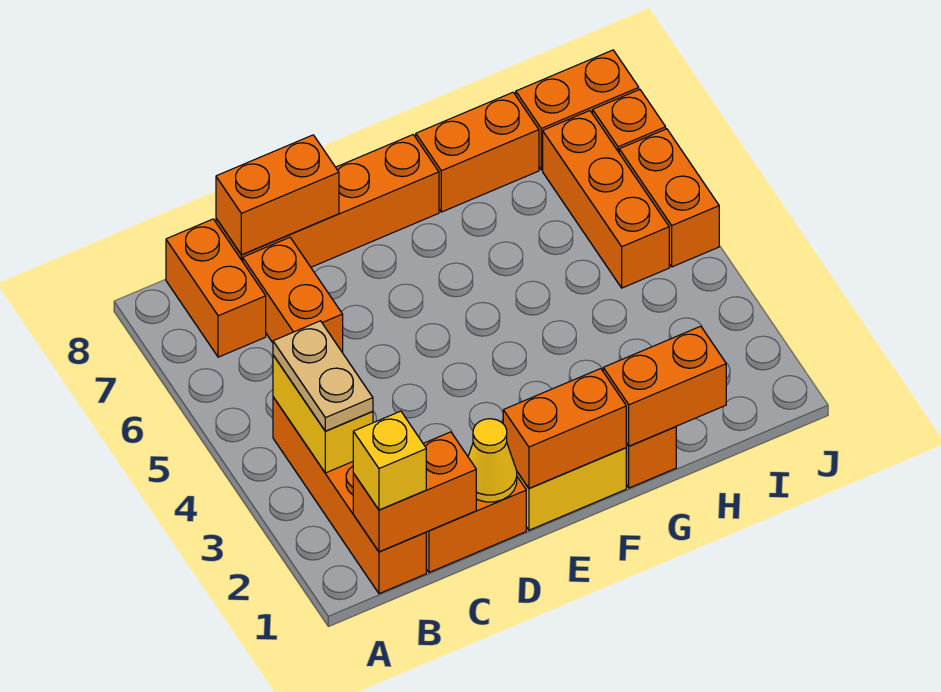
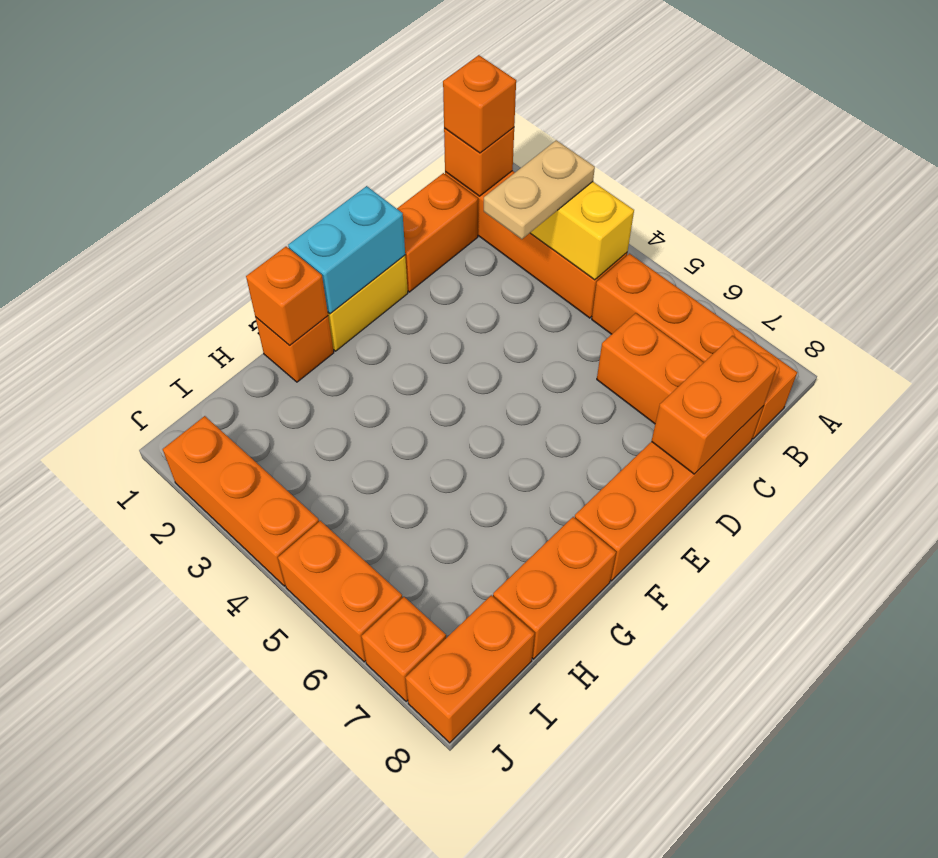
orange brick B1:C1 level 2 -> orange brick B1 level 2
yellow brick B1 level 3 -> orange brick B1 level 3
tan plate B3:B4 level 3 -> tan plate B3:C3 level 3
orange brick B7:B8 level 1 -> orange brick B5:B8 level 1
yellow cone D1 level 2 -> none
orange brick E1:F1 level 2 -> cyan brick E1:F1 level 2
orange brick G1:H1 level 2 -> orange brick G1 level 2
orange brick I5:I7 level 1 -> orange brick J2:J4 level 1

